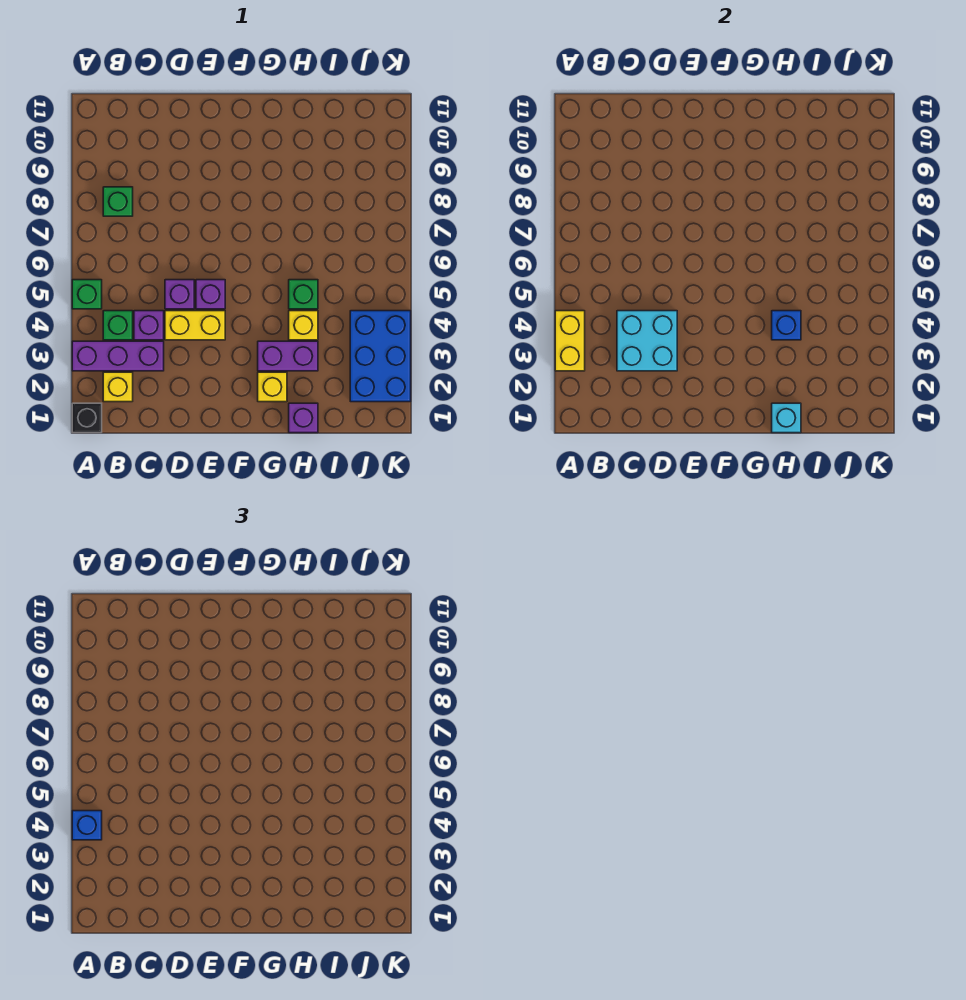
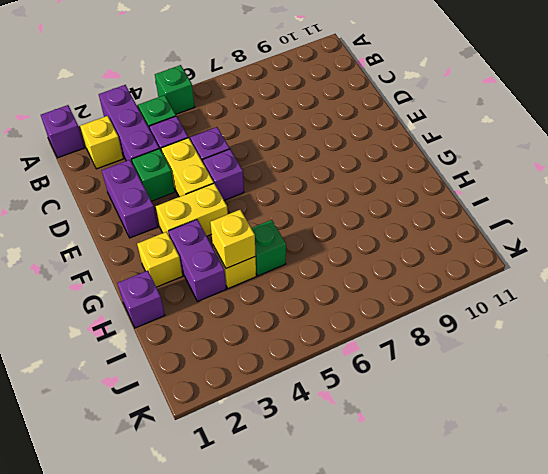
black brick A1 level 1 -> purple brick A1 level 1
yellow brick A3:A4 level 2 -> yellow brick F3:F4 level 1
blue brick A4 level 3 -> none
green brick B8 level 1 -> green brick D3 level 1
cyan brick C3:D4 level 2 -> none
none -> purple brick D2:E2 level 1
cyan brick H1 level 2 -> none
blue brick H4 level 2 -> yellow brick H4 level 2
blue brick J2:K4 level 1 -> none

